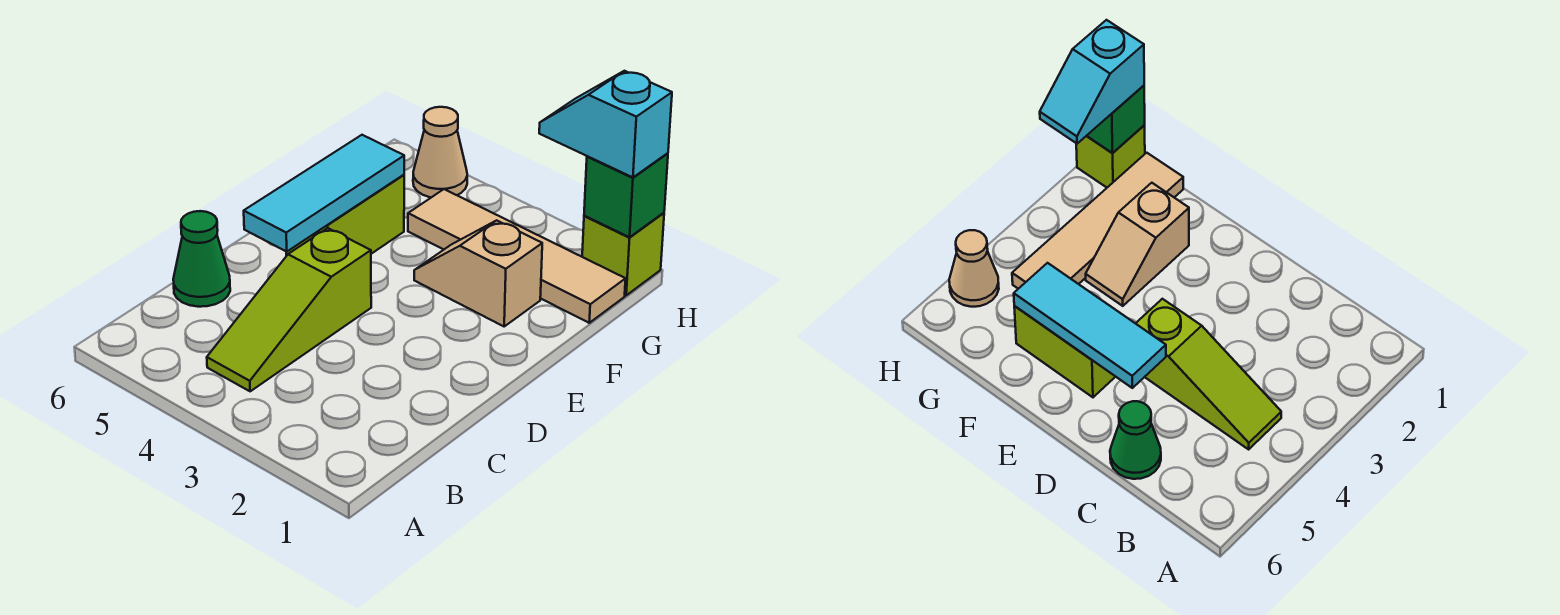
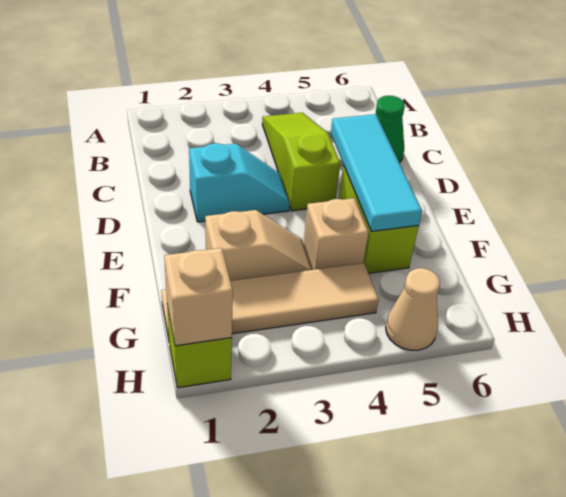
none -> tan brick F4 level 1
green brick H1 level 2 -> tan brick H1 level 2
cyan slope H1:H2 level 3 top 1 -> cyan slope D2:D3 level 1 top 2

